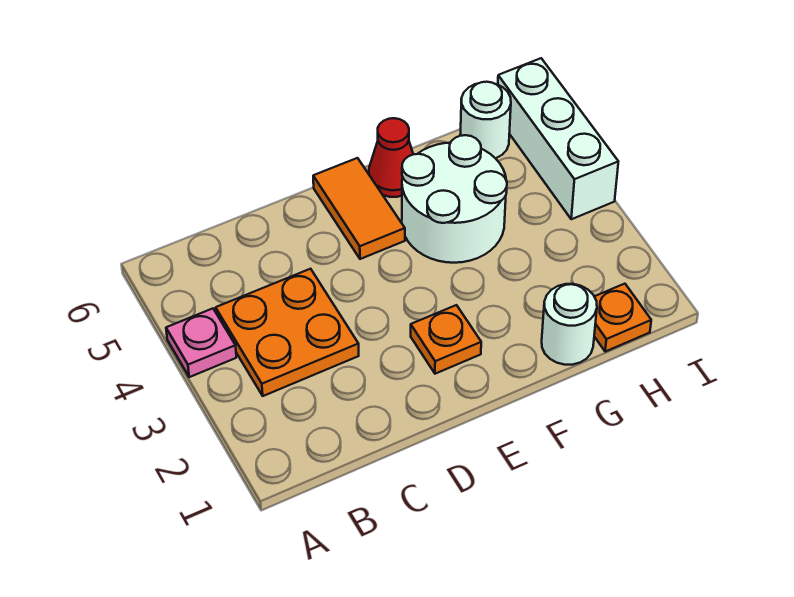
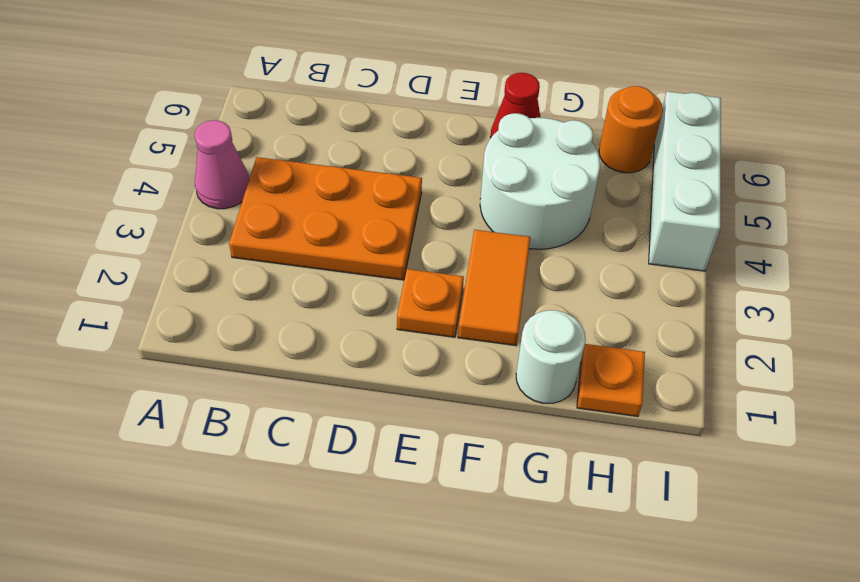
pink plate A4 level 1 -> pink cone A4 level 1
orange plate B3:C4 level 1 -> orange plate B3:D4 level 1
orange tile E5:E6 level 1 -> orange tile F2:F3 level 1
white round brick H6 level 1 -> orange round brick H6 level 1

